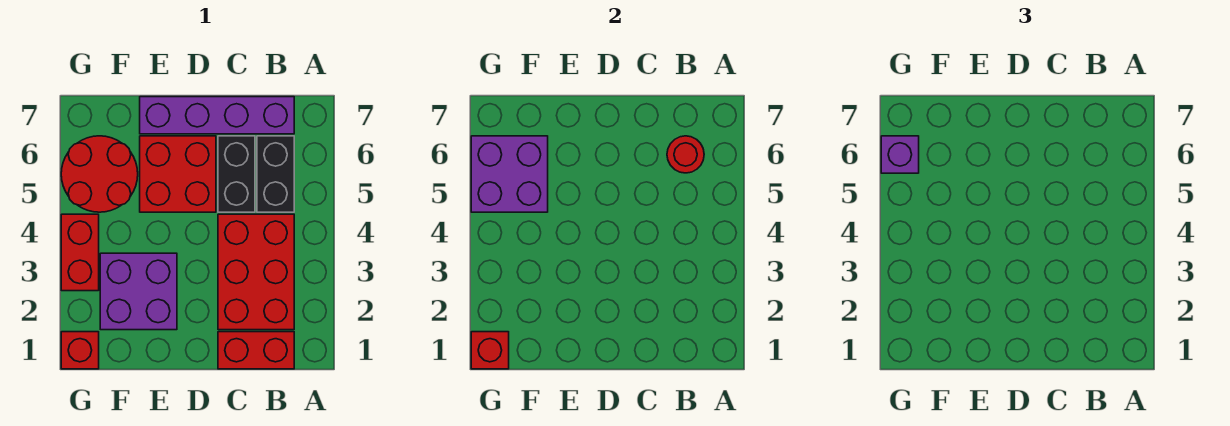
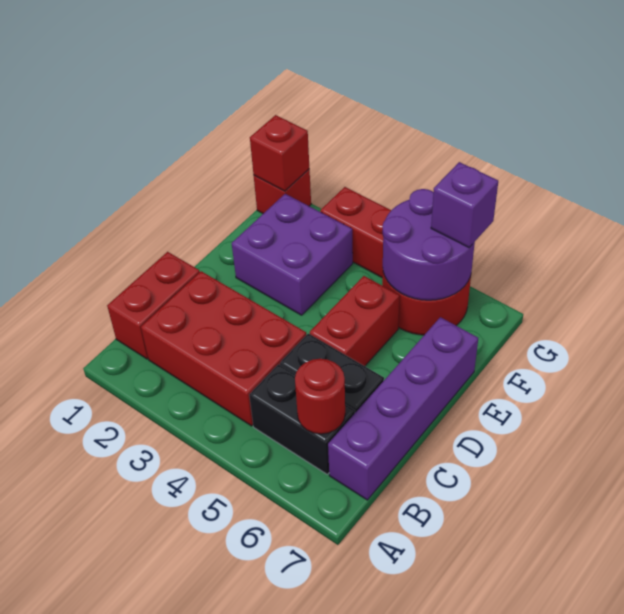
red brick D5:E6 level 1 -> red brick D5:E5 level 1
purple brick F5:G6 level 2 -> purple round brick F5:G6 level 2

